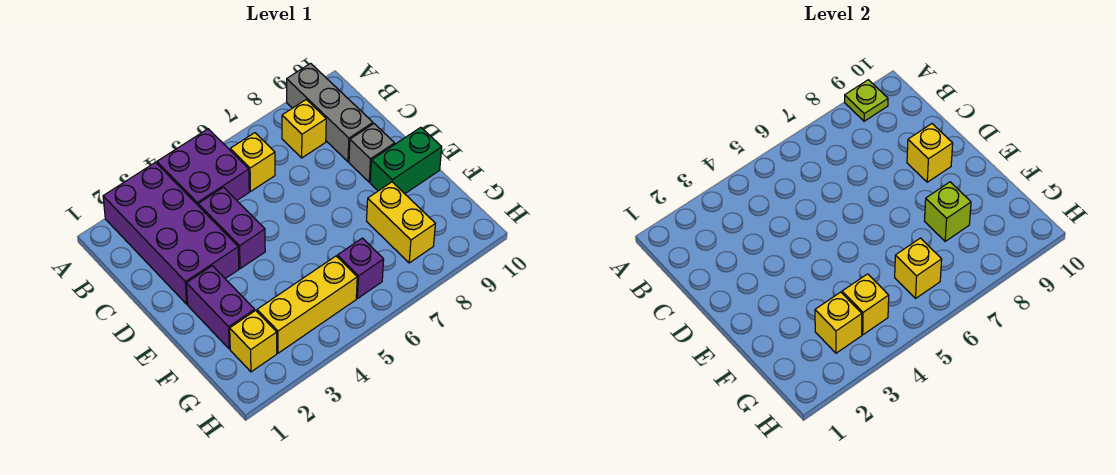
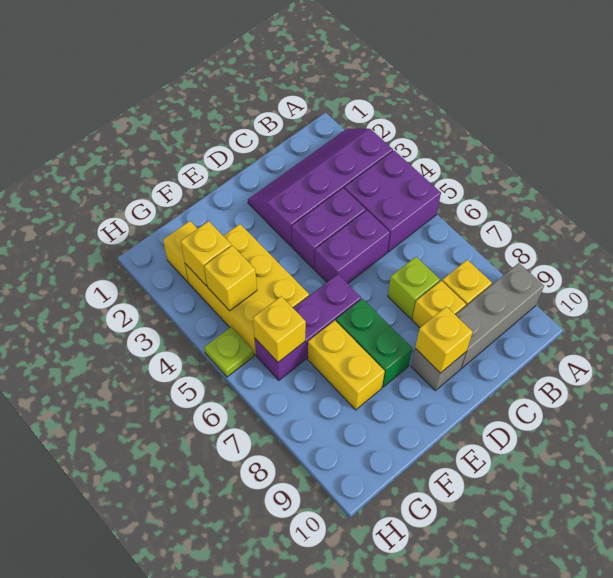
purple brick A2:D3 level 1 -> purple slope A2:D3 level 1 top 3
lime plate A9 level 2 -> lime plate H5 level 1
yellow brick B6 level 1 -> yellow brick C8 level 1
purple brick E2:F2 level 1 -> purple brick C5:D5 level 1
green brick E9:E10 level 1 -> green brick E7:E8 level 1
yellow brick F8:G8 level 1 -> yellow brick F7:F8 level 1
lime brick F8 level 2 -> lime brick C7 level 1
yellow brick G3:G5 level 1 -> yellow brick F3:G5 level 1
purple brick G6 level 1 -> purple brick E6:G6 level 1

